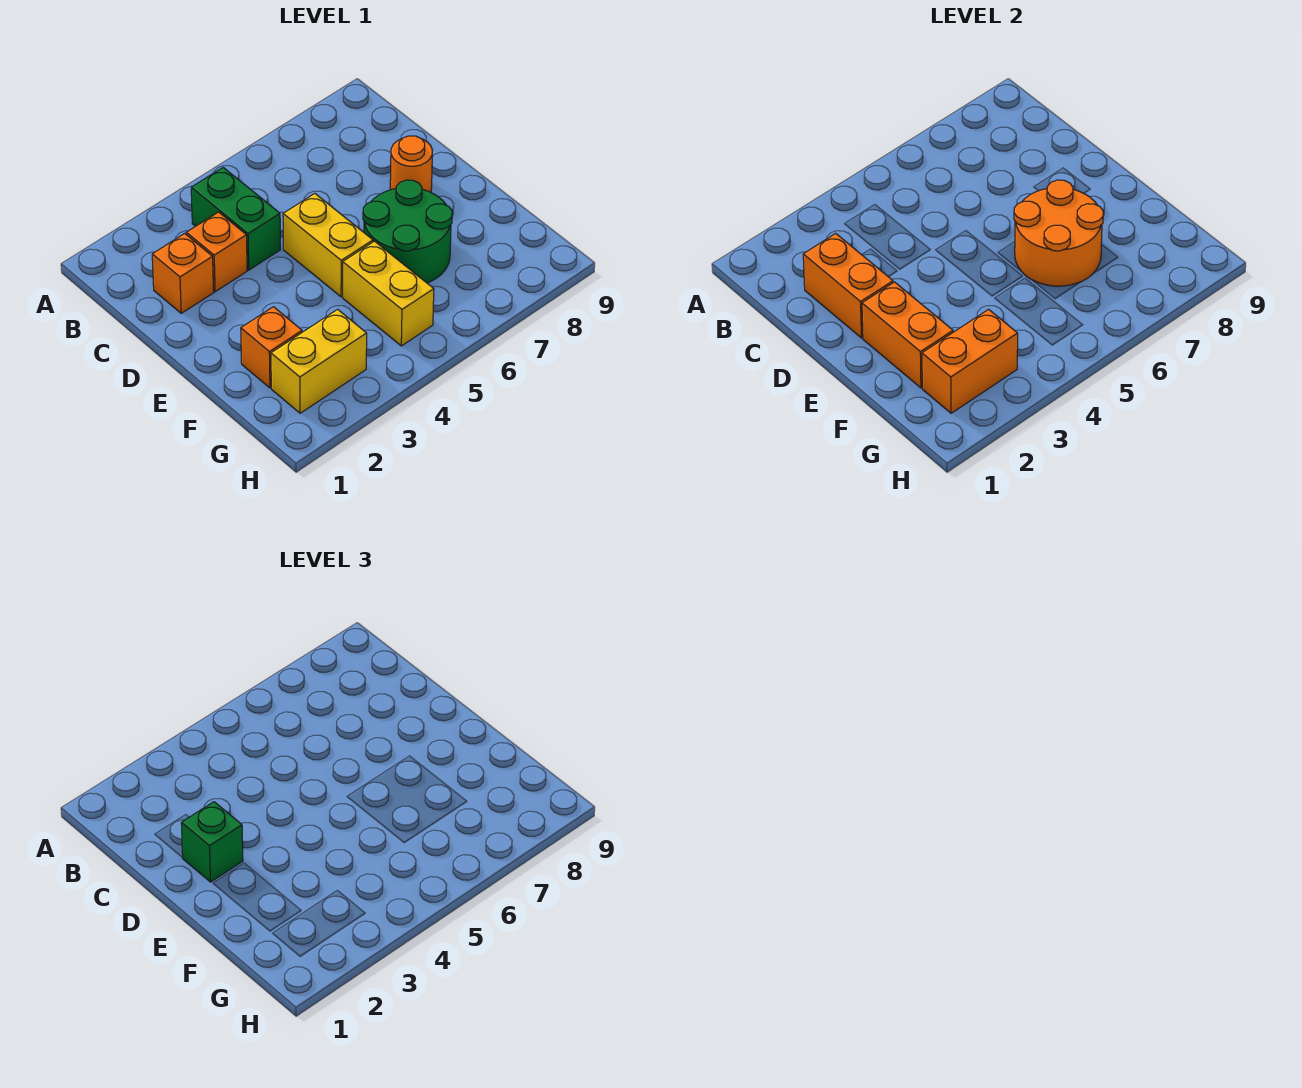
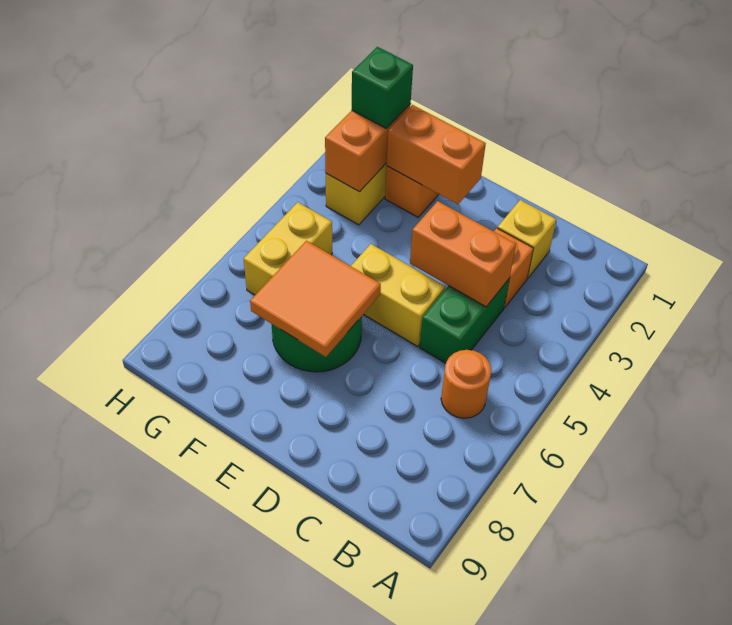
green brick B4:C4 level 1 -> green brick C4:C5 level 1
orange brick C2 level 1 -> yellow brick C2 level 1
orange brick C2:D2 level 2 -> orange brick C4:D4 level 2
green brick D2 level 3 -> green brick G2 level 3
orange round brick D8 level 1 -> orange round brick B6 level 1
orange round brick E6:F7 level 2 -> orange tile E6:F7 level 2
yellow brick F5:G5 level 1 -> yellow brick G5:G6 level 1

